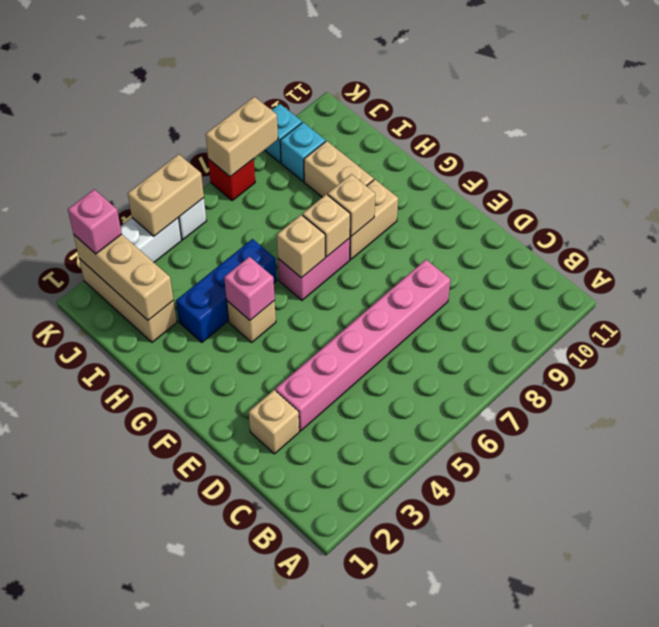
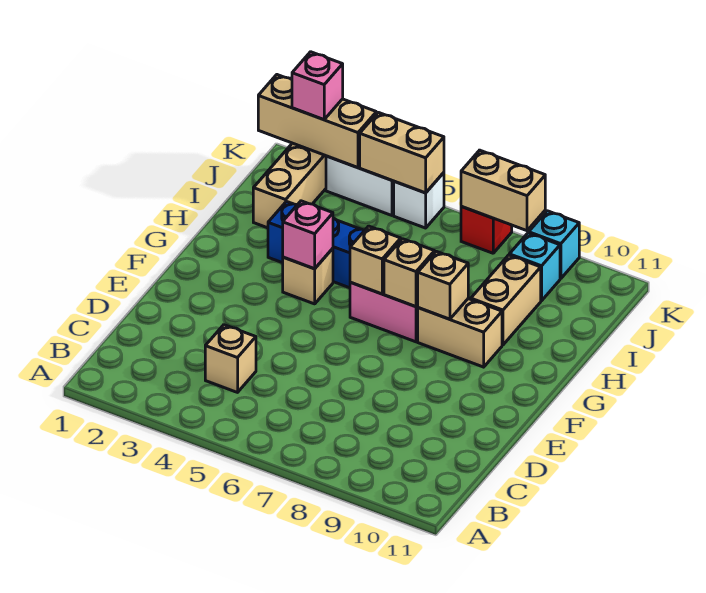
tan brick D2 level 1 -> tan brick C4 level 1
pink brick D3:D8 level 1 -> none
tan brick I2:K2 level 2 -> tan brick K1:K3 level 2

